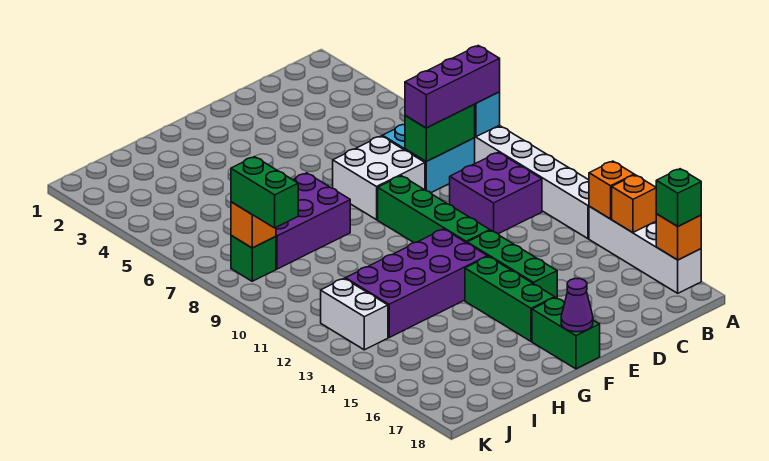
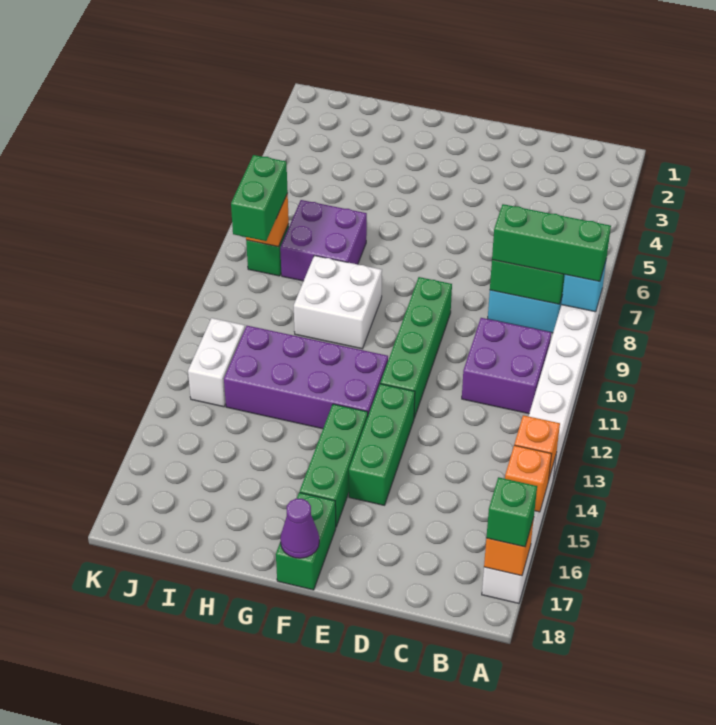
purple brick A8:C8 level 3 -> green brick A8:C8 level 3
white brick D7:E8 level 1 -> white brick G9:H10 level 1
purple brick G7:I8 level 1 -> purple brick H7:I8 level 1

